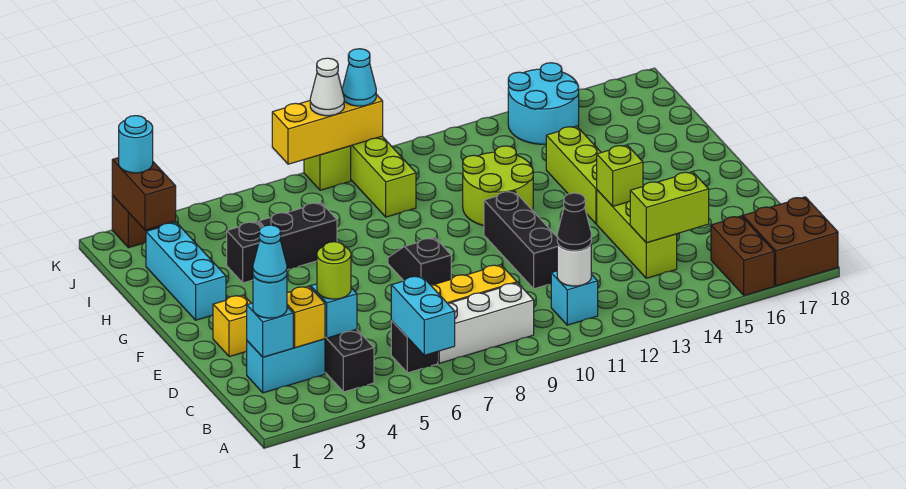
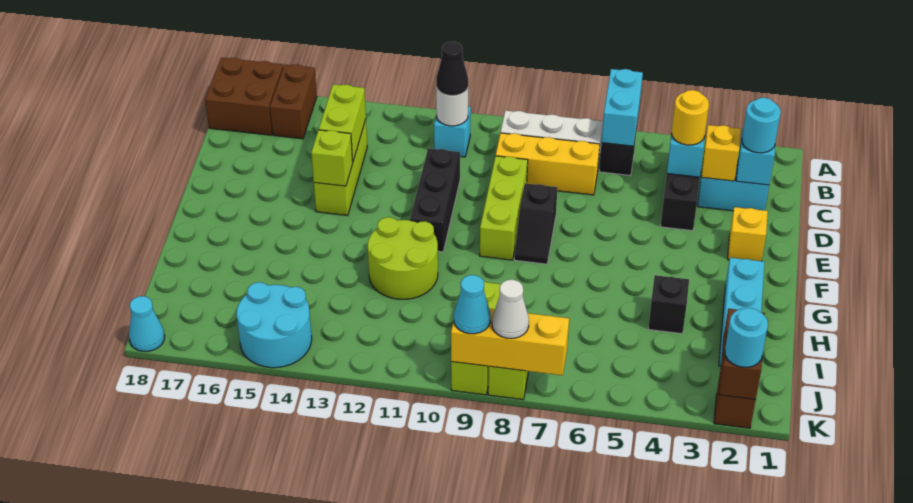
cyan cone C2 level 4 -> cyan cone K18 level 1
lime round brick C4 level 3 -> yellow round brick C4 level 3
lime brick C14:C15 level 2 -> lime brick C14:D14 level 2
lime brick F14:H14 level 1 -> lime brick D9:F9 level 1
black brick H5:H6 level 1 -> none

